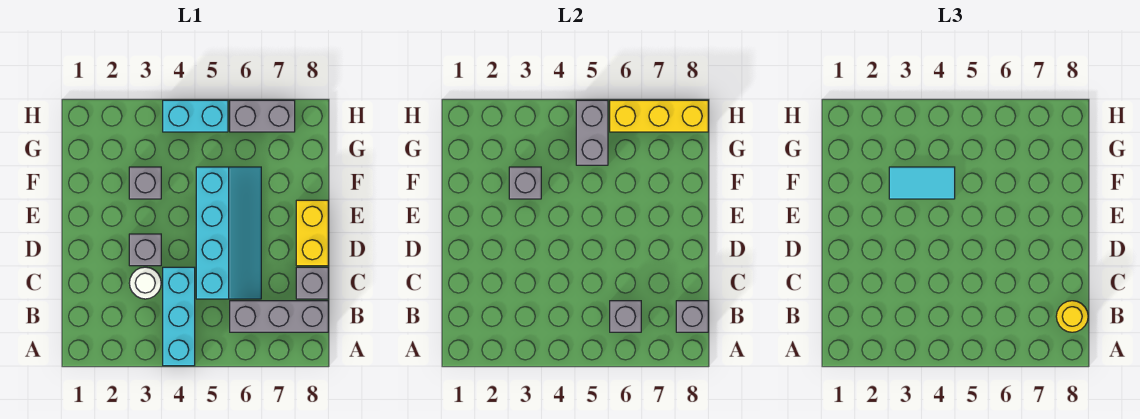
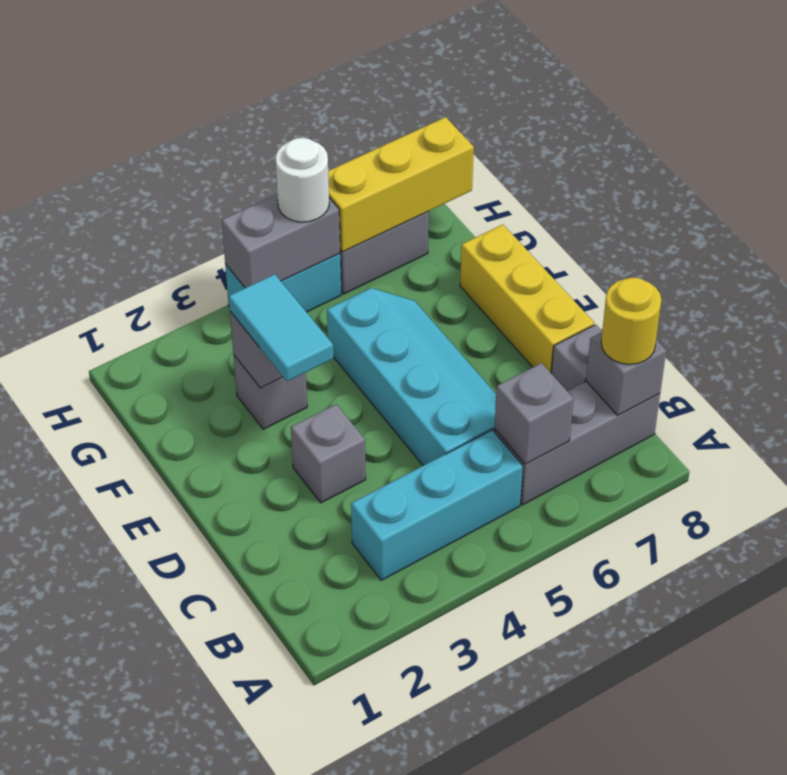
cyan brick A4:C4 level 1 -> cyan brick B3:B5 level 1
white round brick C3 level 1 -> white round brick H5 level 3
yellow brick D8:E8 level 1 -> yellow brick D8:F8 level 1
cyan tile F3:F4 level 3 -> cyan tile E3:F3 level 3
grey brick G5:H5 level 2 -> grey brick H4:H5 level 2

